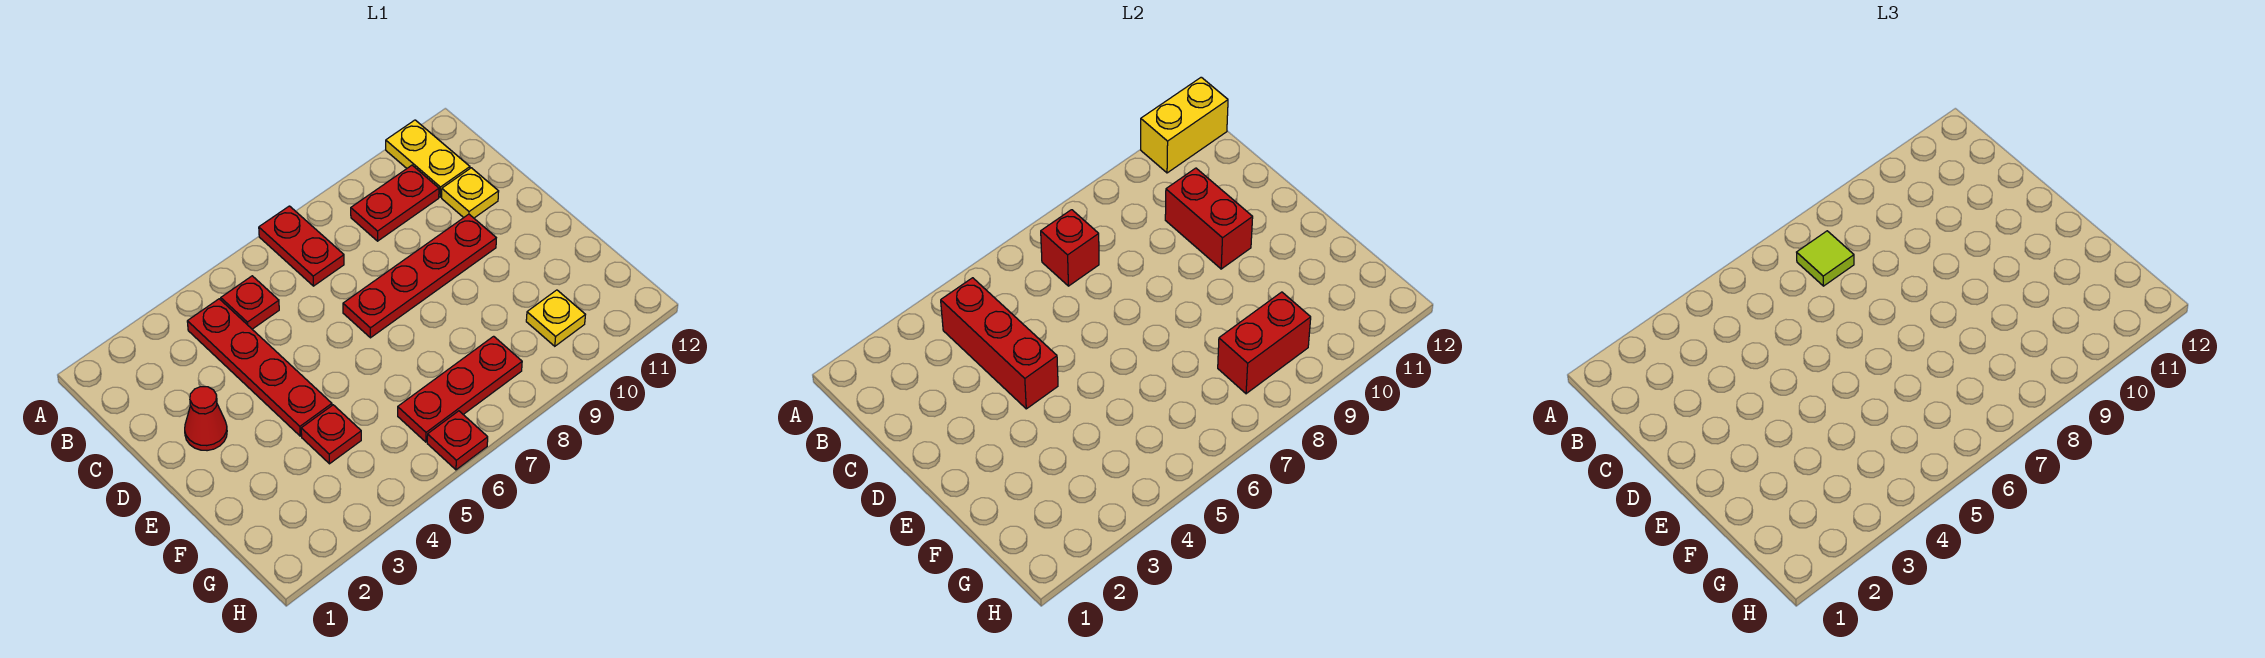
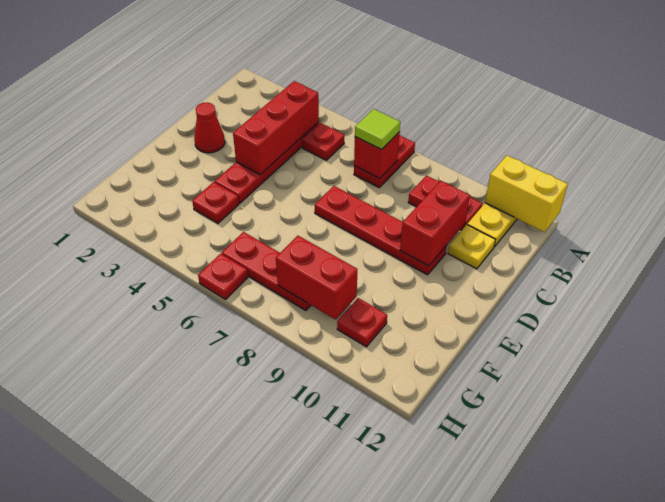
yellow plate G10 level 1 -> red plate G10 level 1

